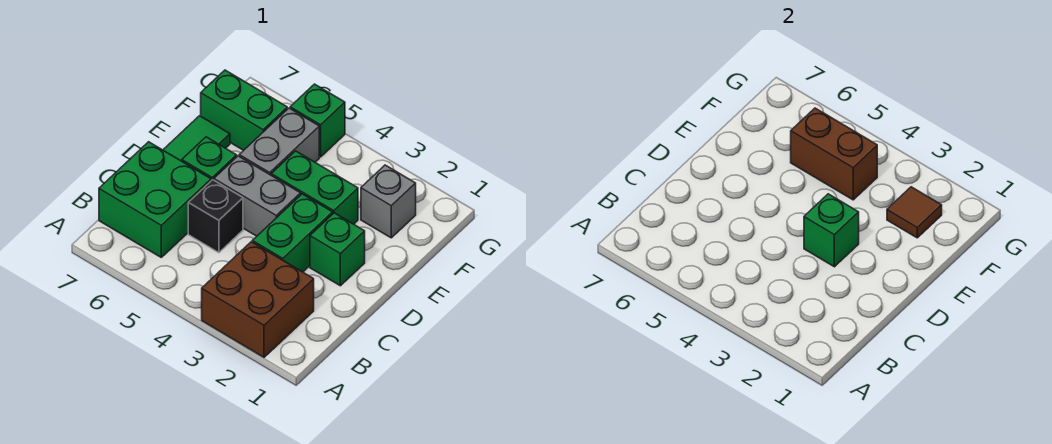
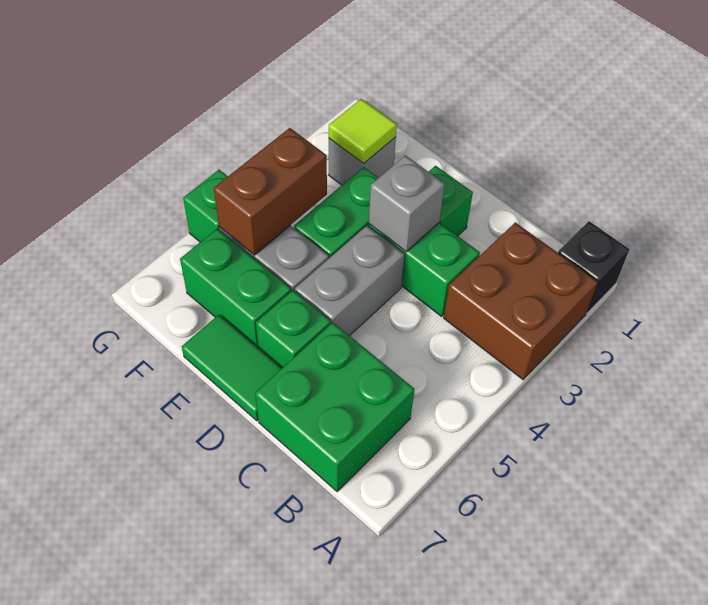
black brick C5 level 1 -> black brick A1 level 1
green brick D3 level 2 -> grey brick D3 level 2
brown tile F2 level 2 -> lime tile F2 level 2
green brick F6:F7 level 1 -> green brick E6:F6 level 1

